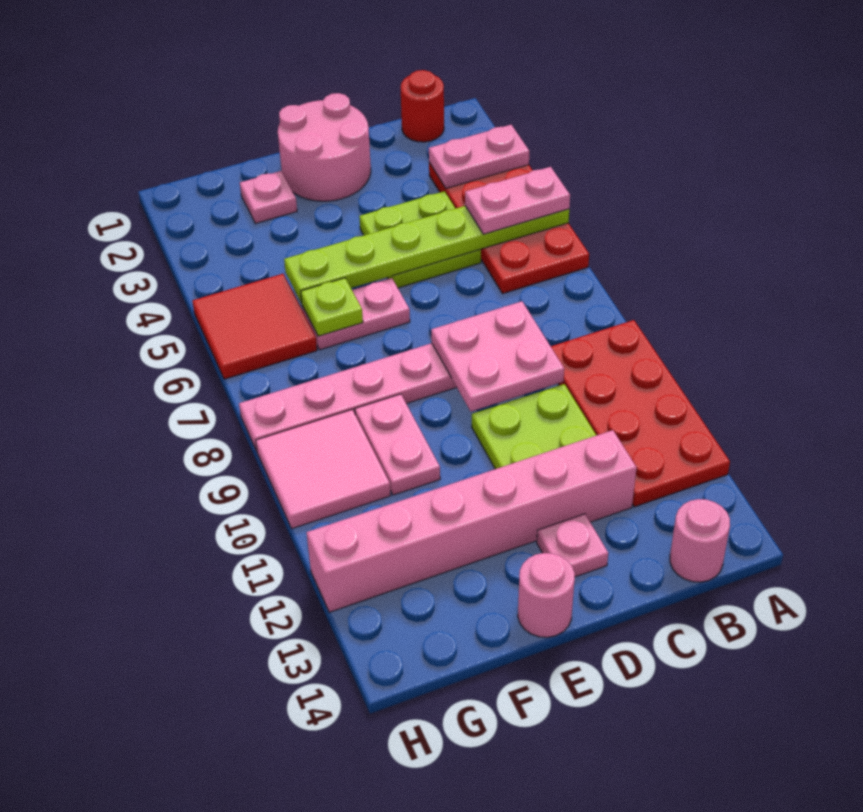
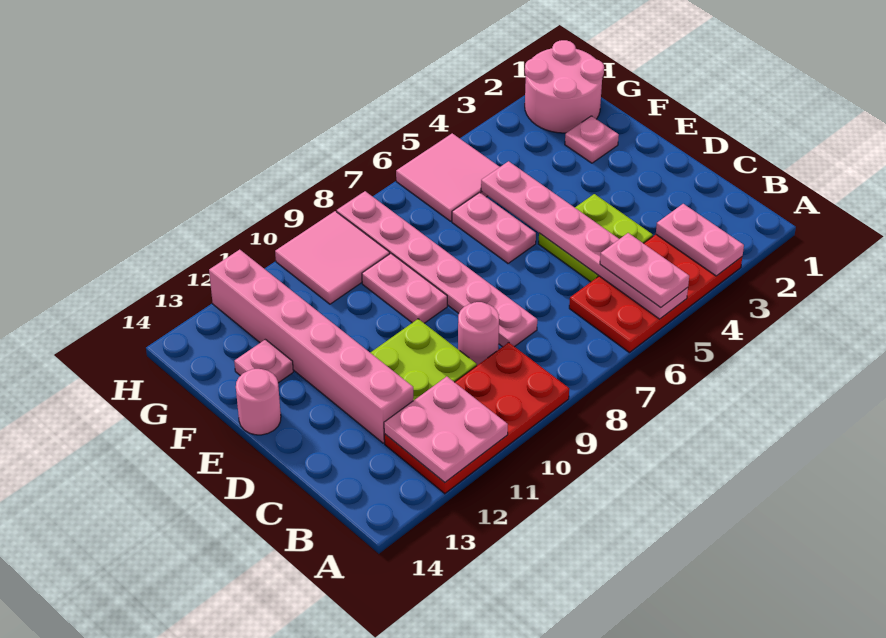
lime plate A5:F5 level 2 -> pink plate A5:F5 level 2
red round brick B1 level 1 -> none
pink round brick B14 level 1 -> pink round brick C9 level 1
pink plate C8:D9 level 2 -> pink plate A11:B12 level 2
pink round brick D1:E2 level 1 -> pink round brick G1:H2 level 1
pink plate D13 level 1 -> pink plate F13 level 1
lime plate F6 level 2 -> none
pink plate F9:F10 level 1 -> pink plate E9:F9 level 1
red tile G5:H6 level 1 -> pink tile G5:H6 level 1

